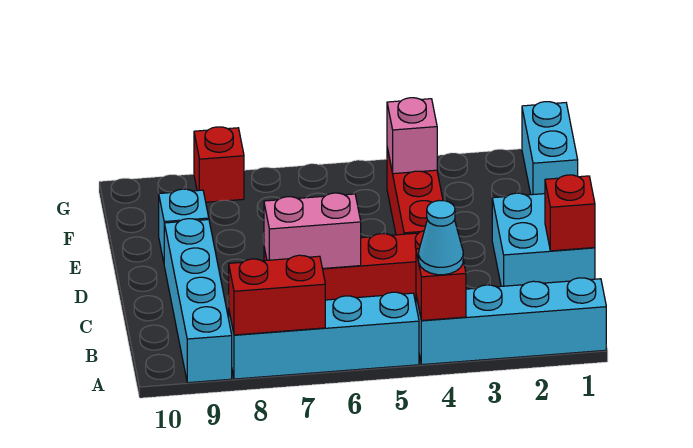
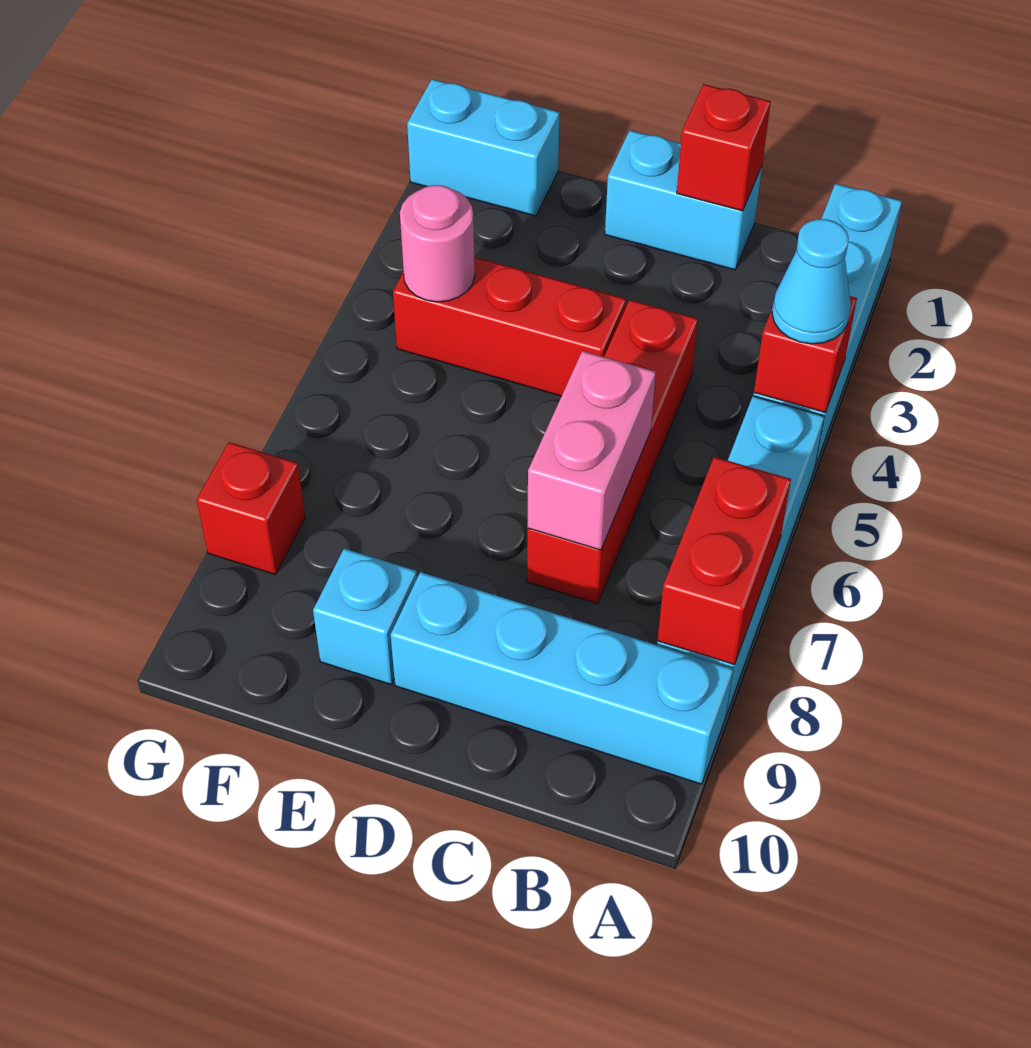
cyan brick C1:D2 level 1 -> cyan brick C1:D1 level 1
pink brick F4 level 2 -> pink round brick F4 level 2

